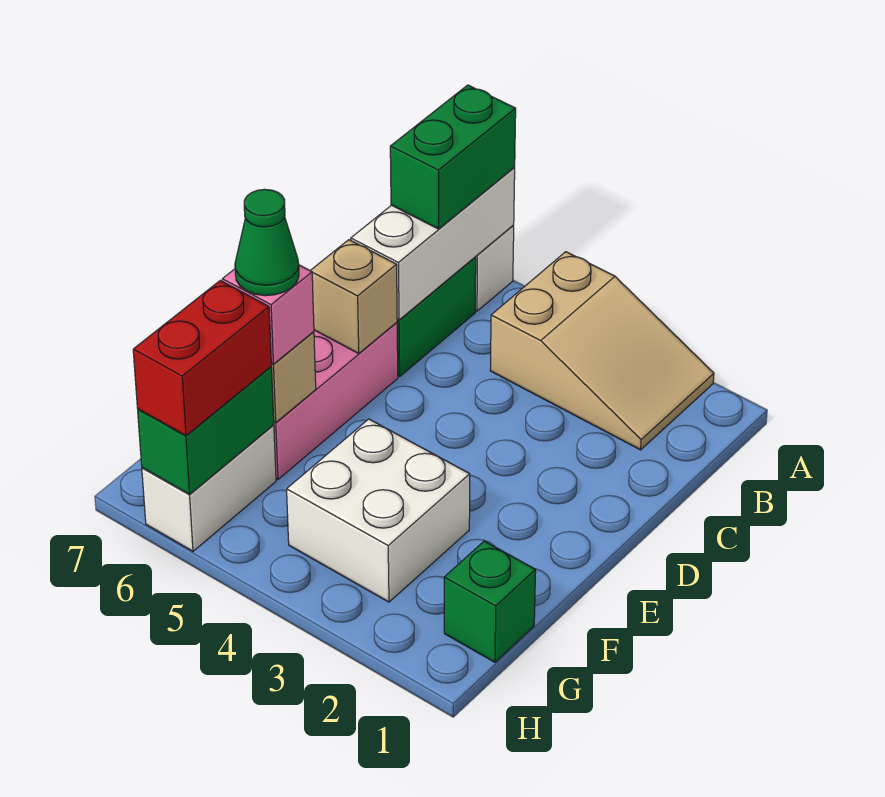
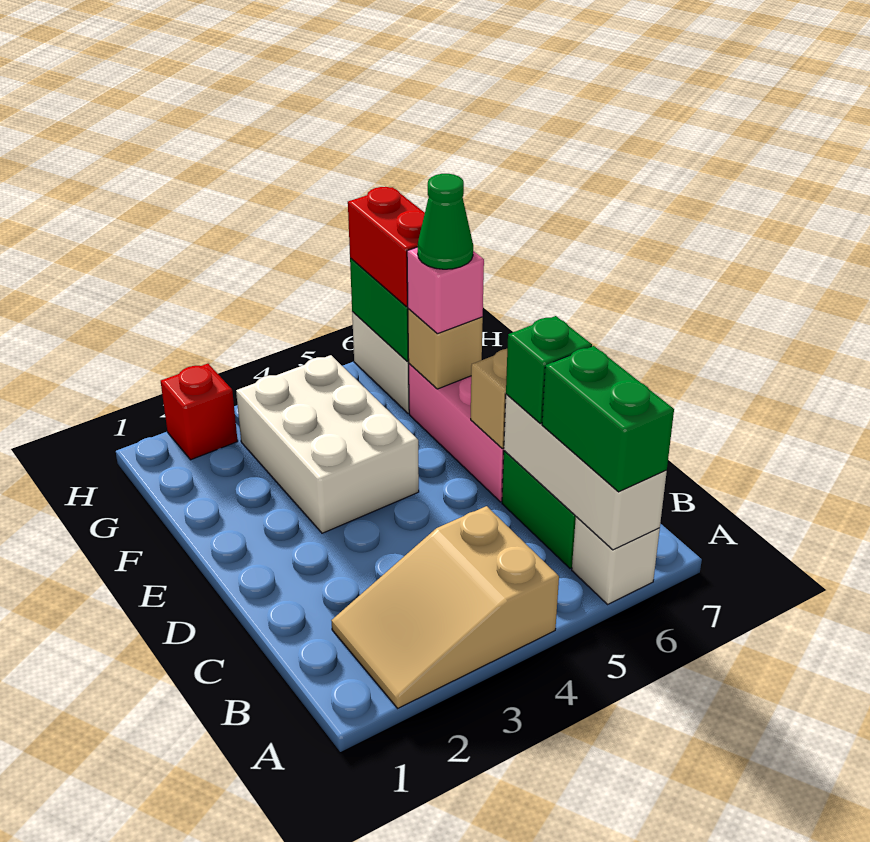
white brick F3:G4 level 1 -> white brick E3:G4 level 1
green brick G1 level 1 -> green brick C6 level 3
none -> red brick H2 level 1

